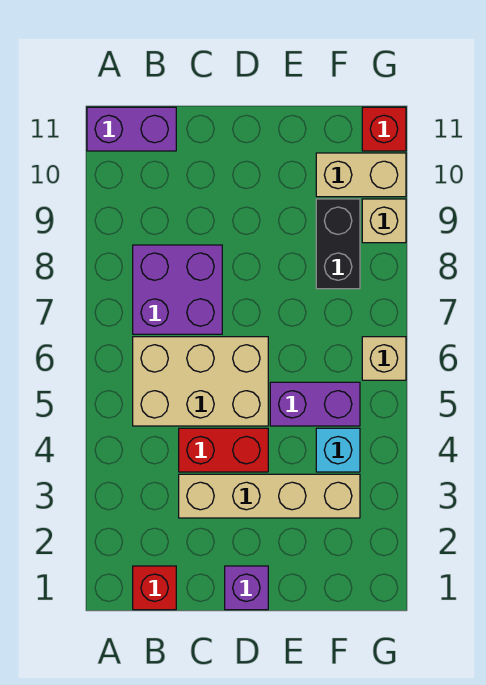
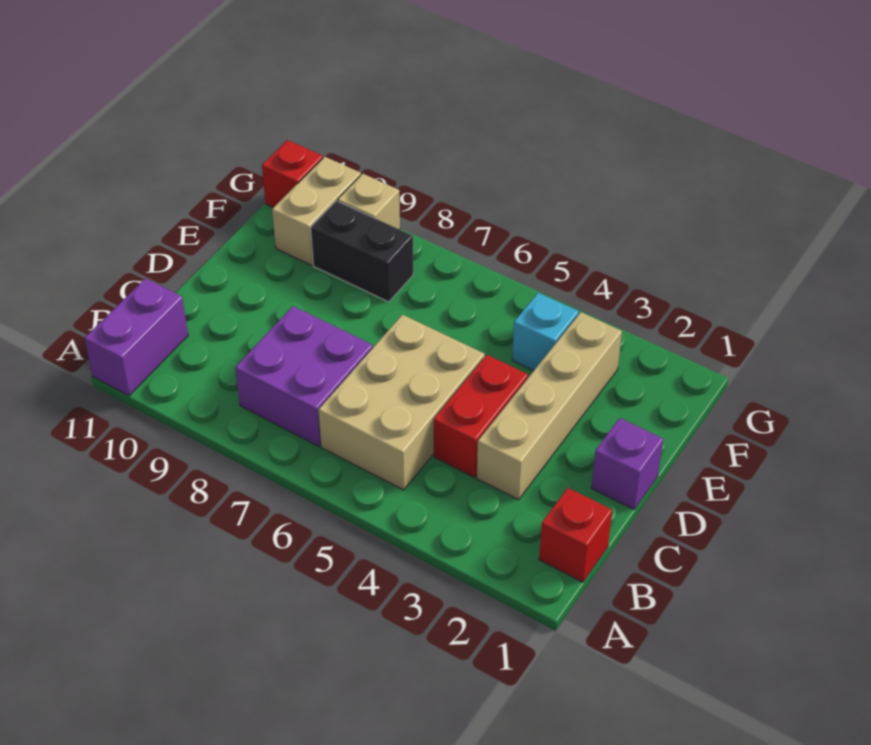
purple brick E5:F5 level 1 -> none
tan brick G6 level 1 -> none

